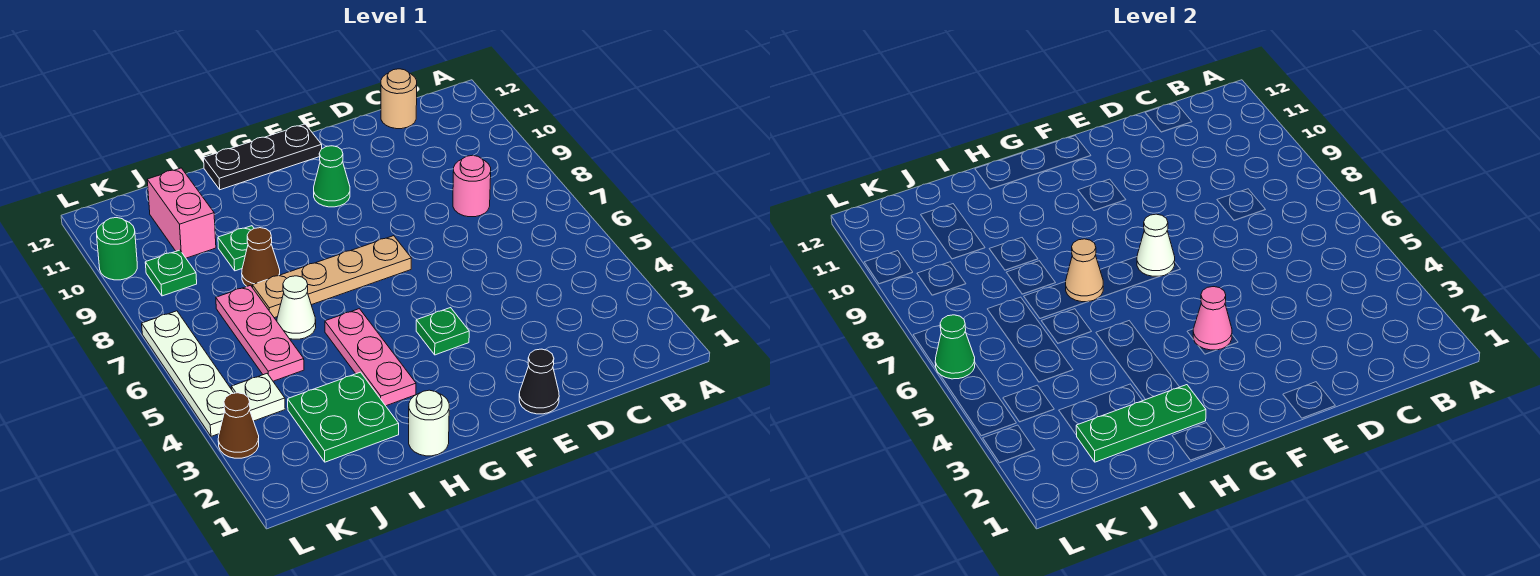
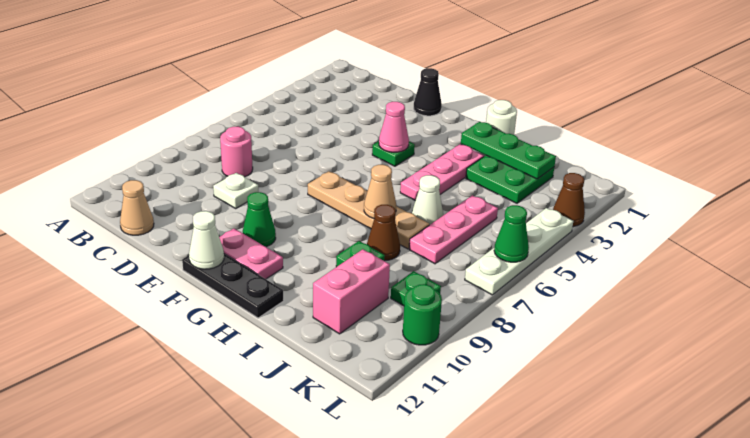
tan round brick C12 level 1 -> tan cone C12 level 1
white cone F7 level 2 -> white cone F12 level 2
none -> pink plate F11:G11 level 1
white plate K4 level 1 -> white plate D9 level 1

